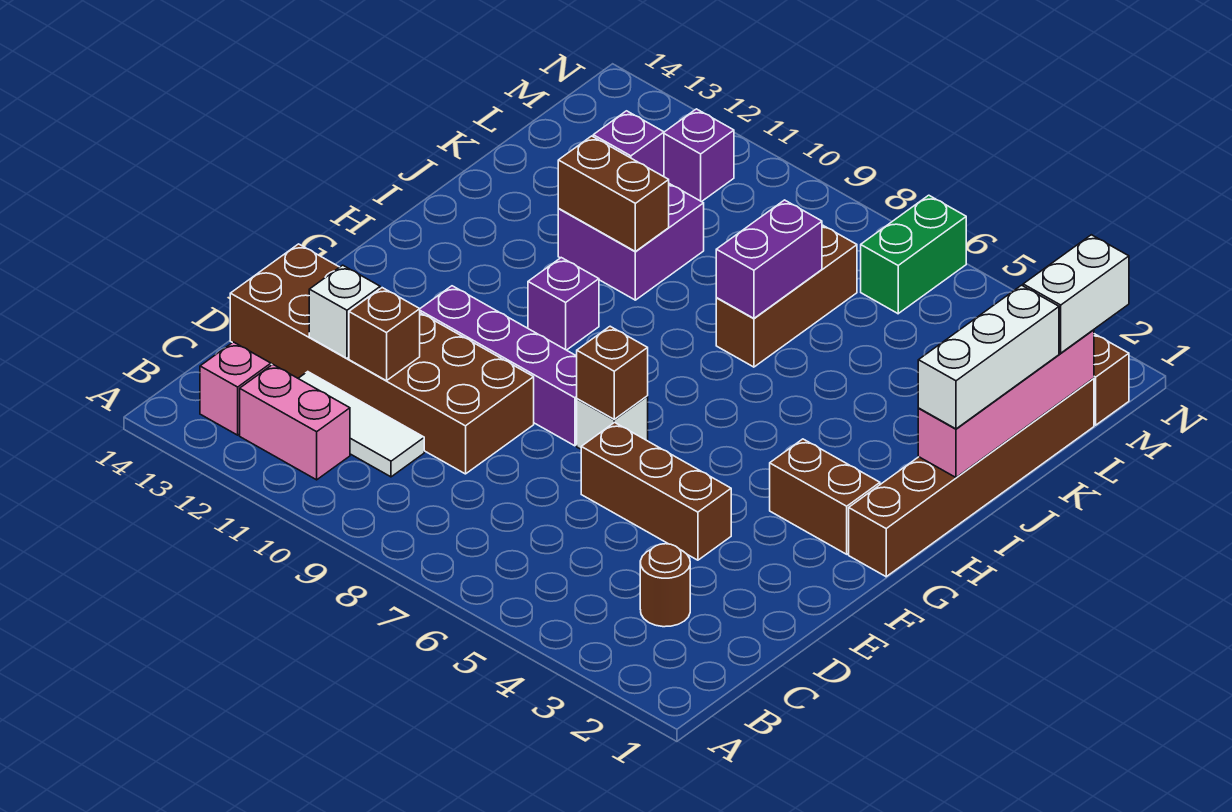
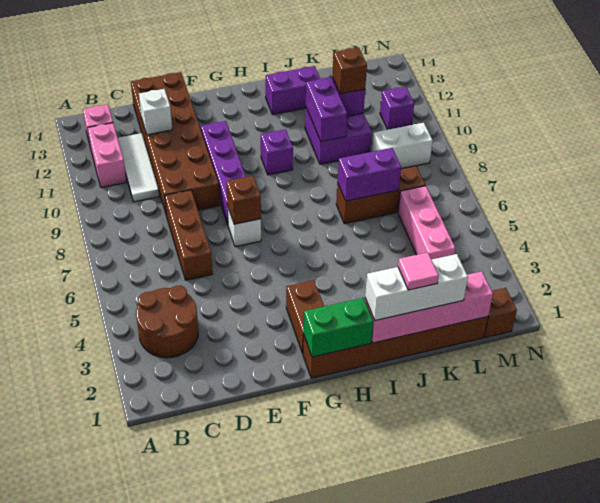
brown round brick C3 level 1 -> brown round brick B3:C4 level 1
brown brick D11 level 2 -> brown brick K11 level 3
brown brick E4:E6 level 1 -> brown brick D6:D8 level 1
none -> purple brick I13:J13 level 1
none -> pink tile J1 level 4
brown brick J10:J11 level 2 -> purple brick J10:J11 level 2
white brick L1:M1 level 3 -> white brick L9:M9 level 1
none -> pink brick L4:L6 level 1
green brick M6:N6 level 1 -> green brick G1:H1 level 2

